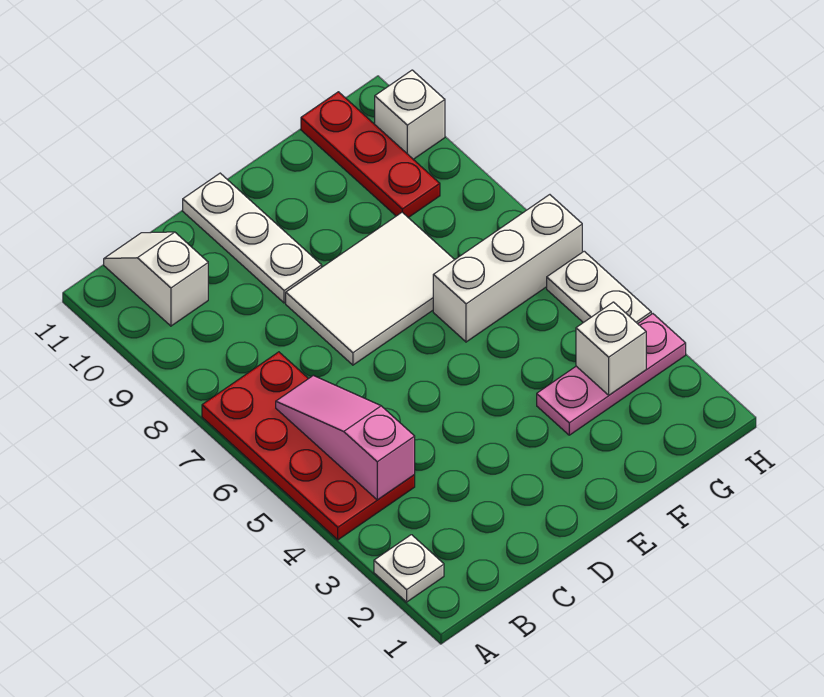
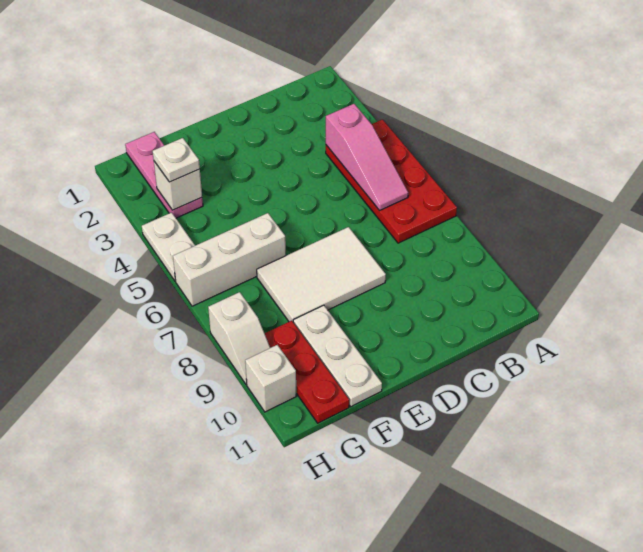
white plate A2 level 1 -> white plate G3 level 3
white slope B10:B11 level 1 top 10 -> white slope H8:H9 level 1 top 8
white plate D9:D11 level 1 -> white plate F9:F11 level 1
pink plate F3:H3 level 1 -> pink plate G1:G3 level 1

